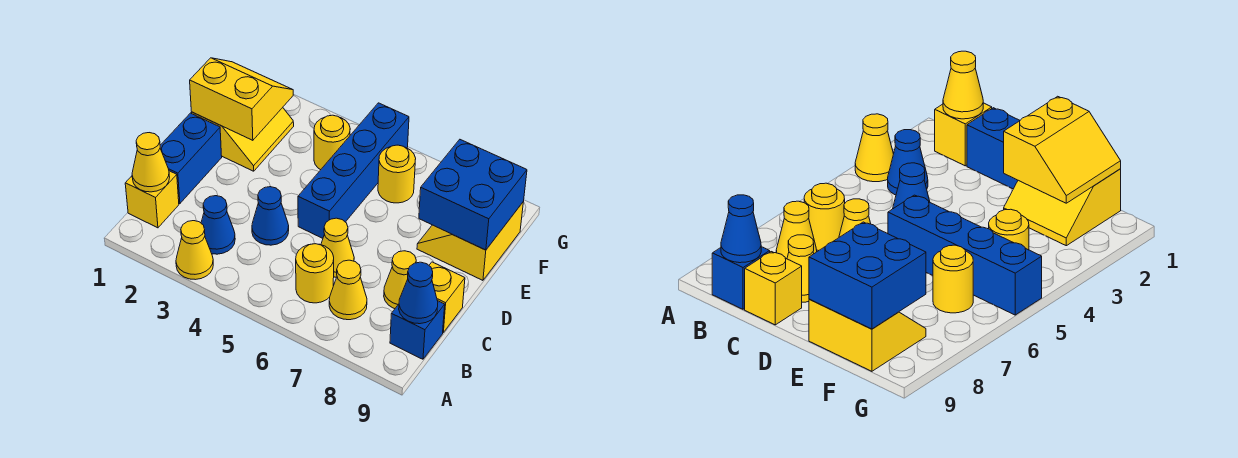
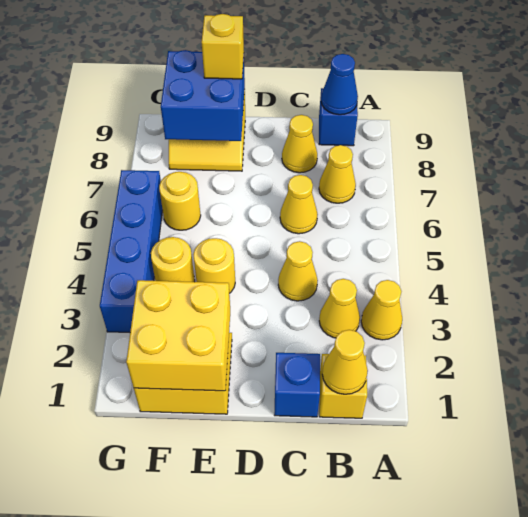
blue cone B3 level 1 -> yellow cone B3 level 1
yellow round brick B6 level 1 -> yellow round brick E4 level 1
blue brick C1:D1 level 1 -> blue brick C1 level 1
blue cone C4 level 1 -> yellow cone C4 level 1
yellow brick C9 level 1 -> yellow brick E9 level 3
blue brick D5:G5 level 1 -> blue brick G3:G6 level 1
yellow slope E1:F2 level 2 top E -> yellow brick E1:F2 level 2

